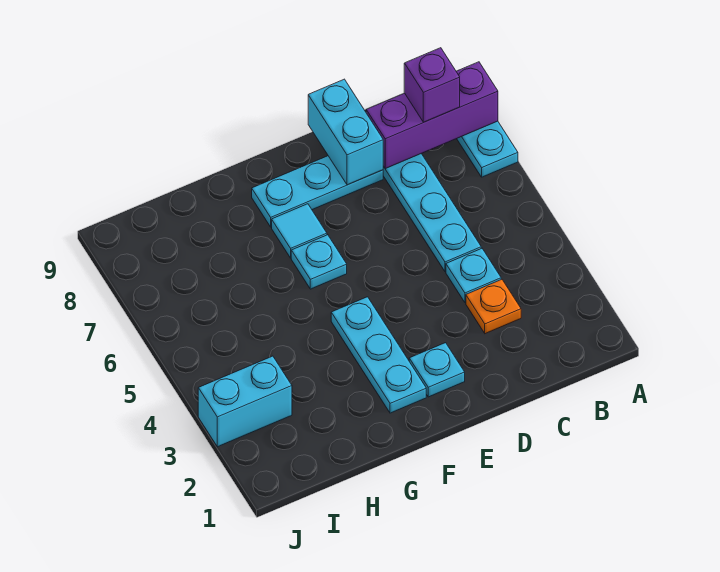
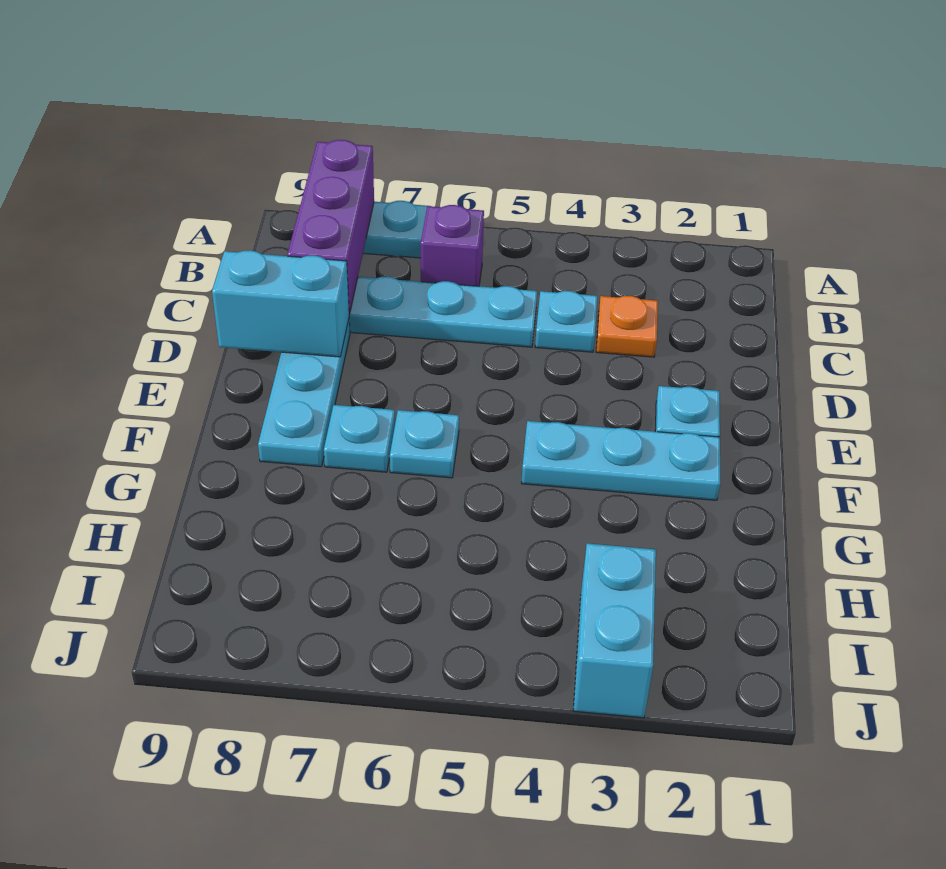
purple brick B8 level 3 -> purple brick B6 level 1
cyan tile F7 level 1 -> cyan plate F7 level 1

